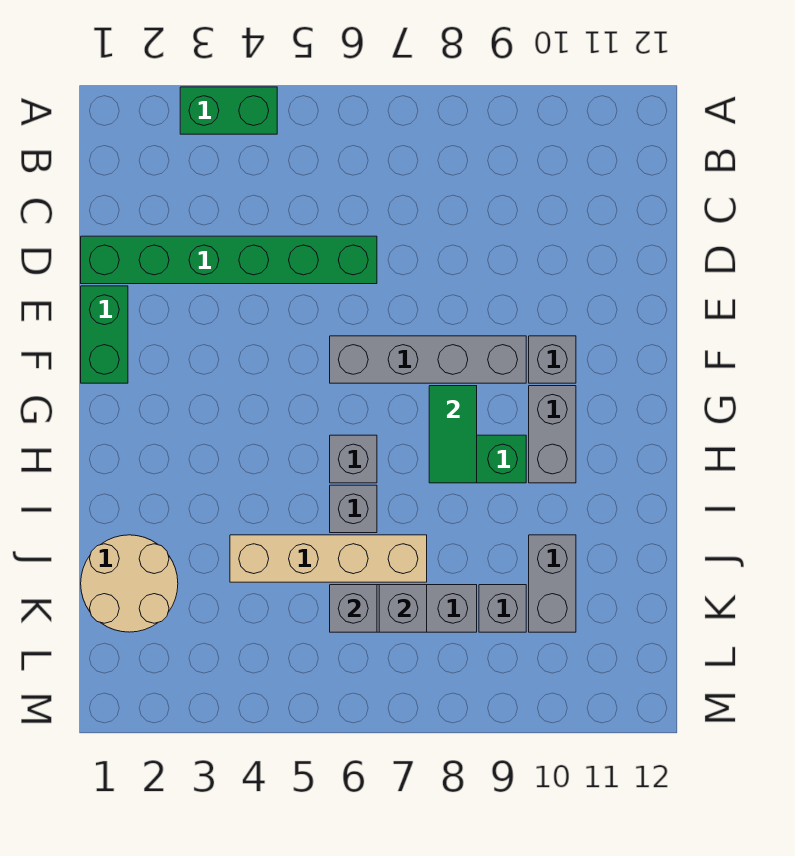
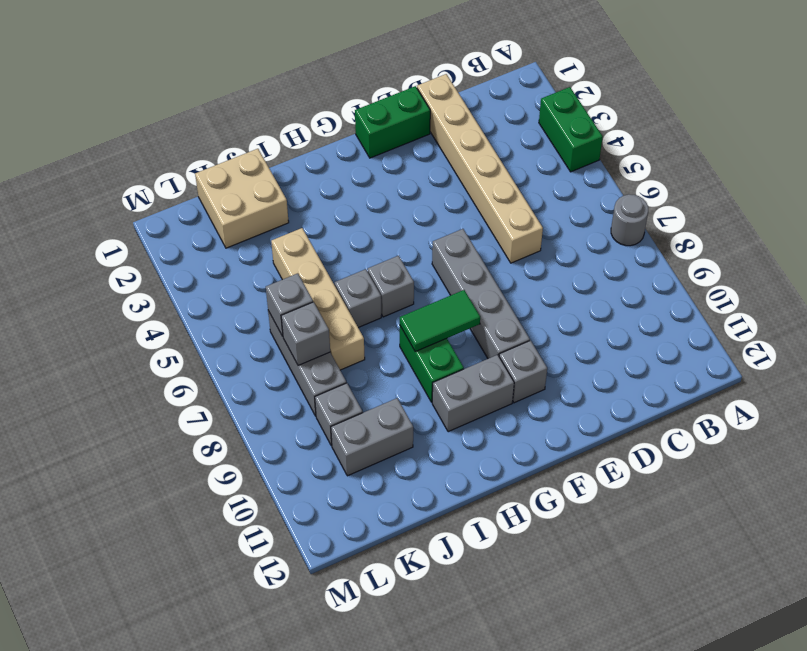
none -> grey round brick A7 level 1
green brick D1:D6 level 1 -> tan brick D1:D6 level 1
tan round brick J1:K2 level 1 -> tan brick J1:K2 level 1

